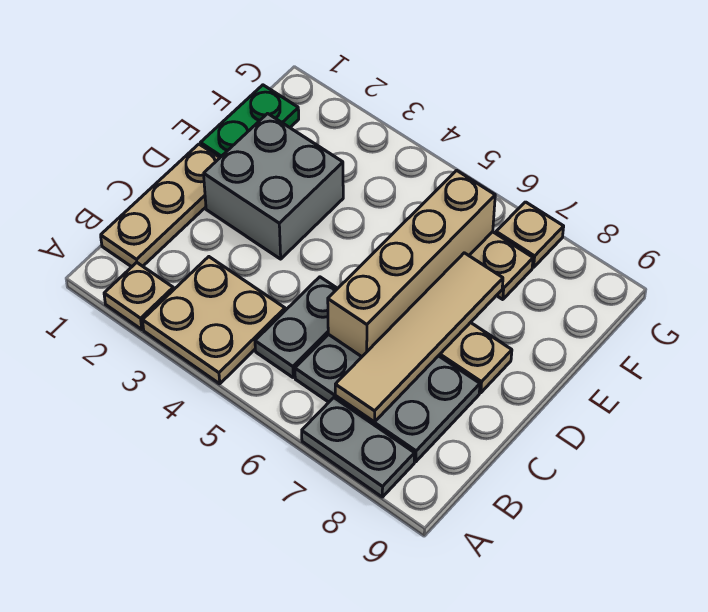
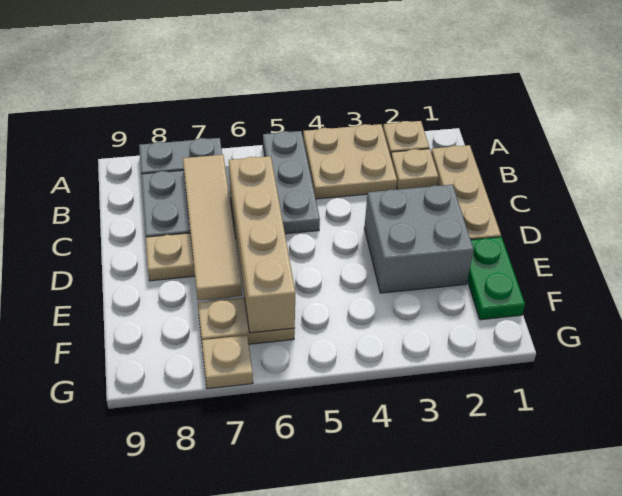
none -> tan plate B2 level 1
grey plate B5:C5 level 1 -> grey plate A5:C5 level 1

